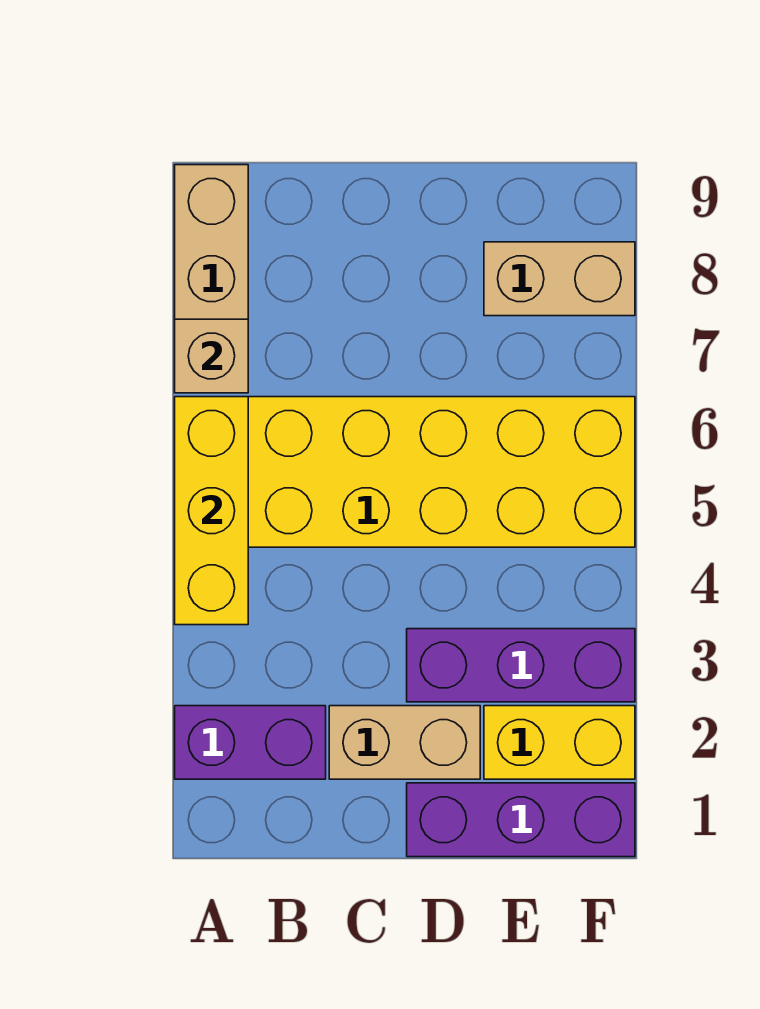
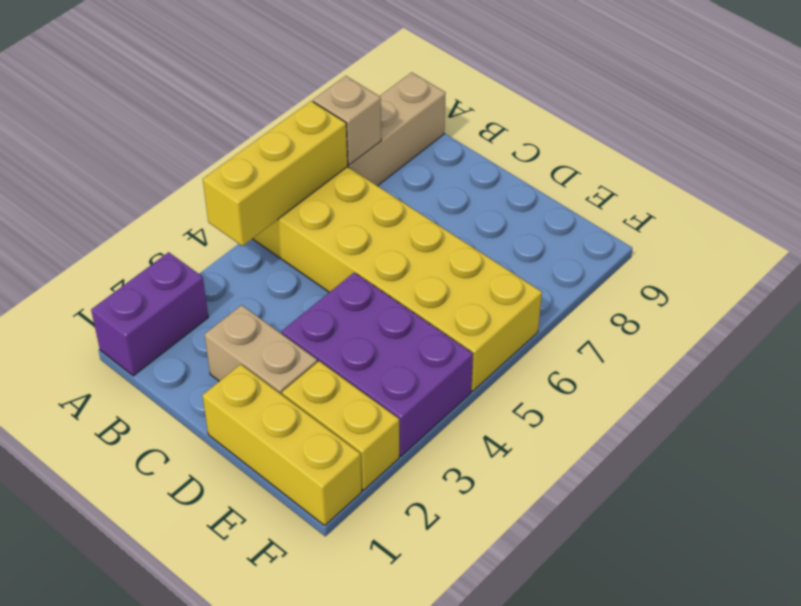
purple brick A2:B2 level 1 -> purple brick A1:A2 level 1
purple brick D1:F1 level 1 -> yellow brick D1:F1 level 1
purple brick D3:F3 level 1 -> purple brick D3:F4 level 1
tan brick E8:F8 level 1 -> none

